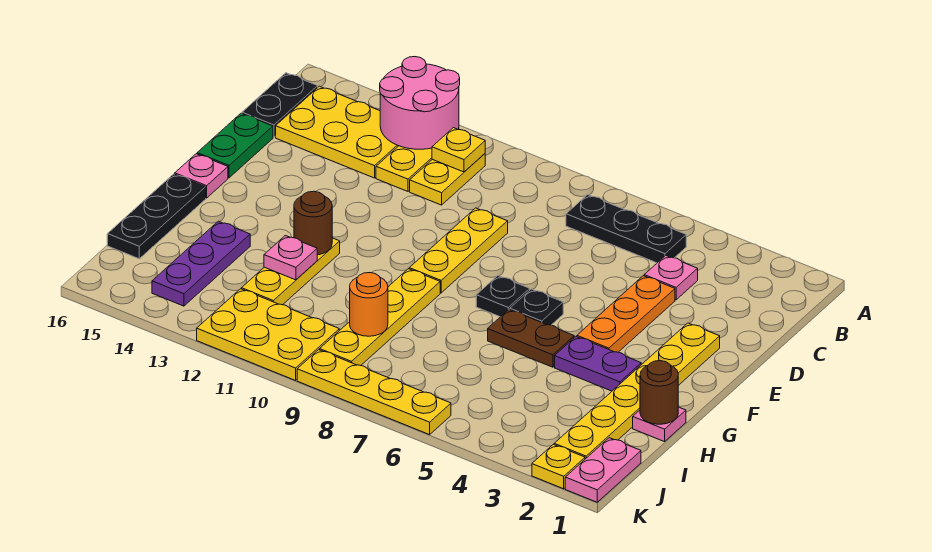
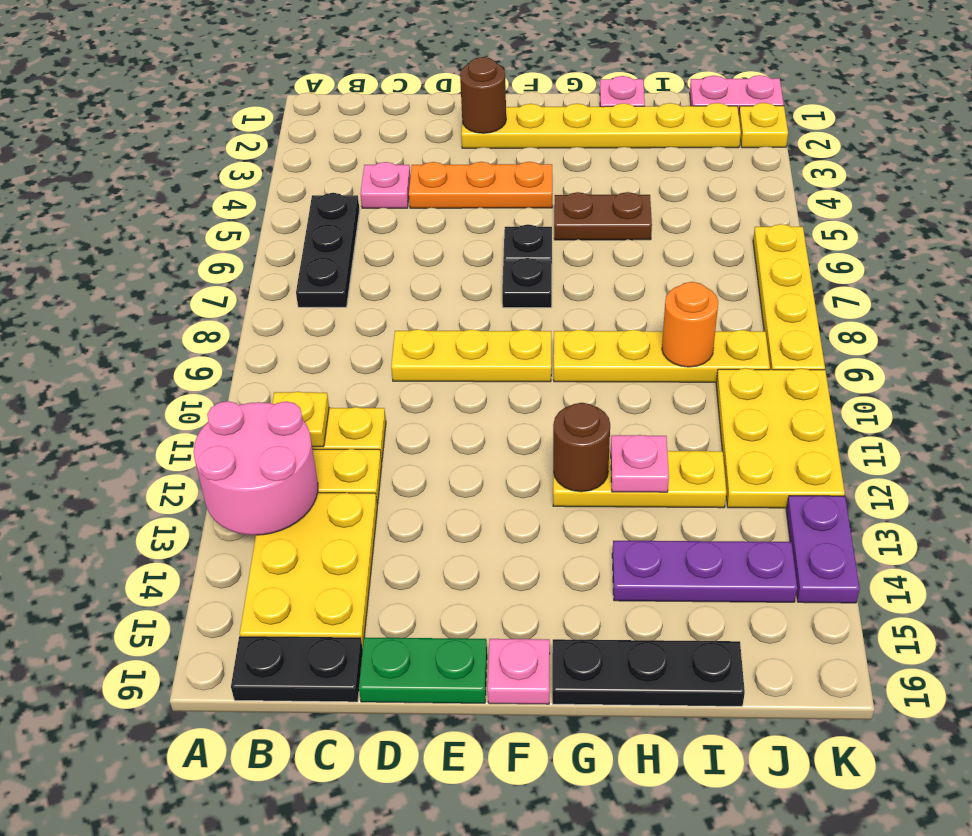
purple plate G3:G4 level 1 -> purple plate K13:K14 level 1
brown plate G5:G6 level 1 -> brown plate G5:H5 level 1
brown round brick H1 level 2 -> brown round brick E2 level 2

